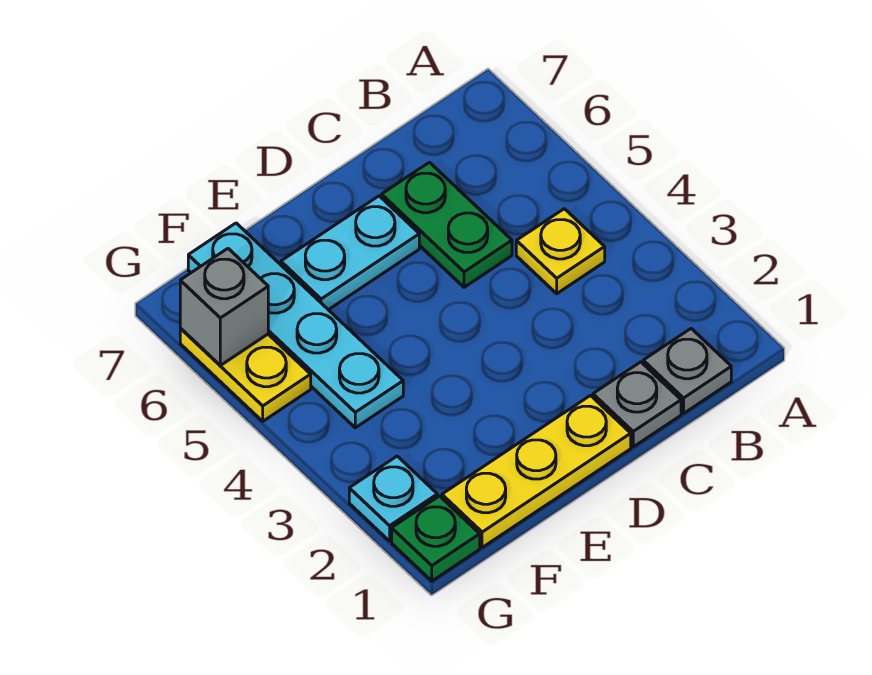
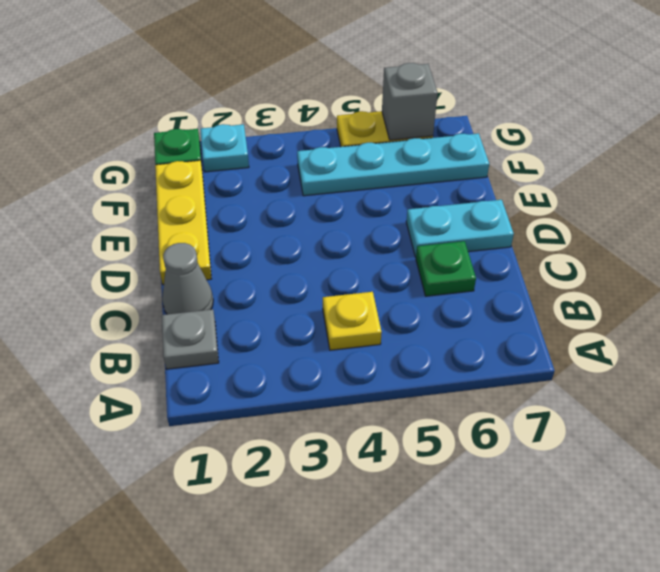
grey plate C1 level 1 -> grey cone C1 level 1
green plate C5:C6 level 1 -> green plate C6 level 1
cyan plate D6:E6 level 1 -> cyan plate D6:D7 level 1

